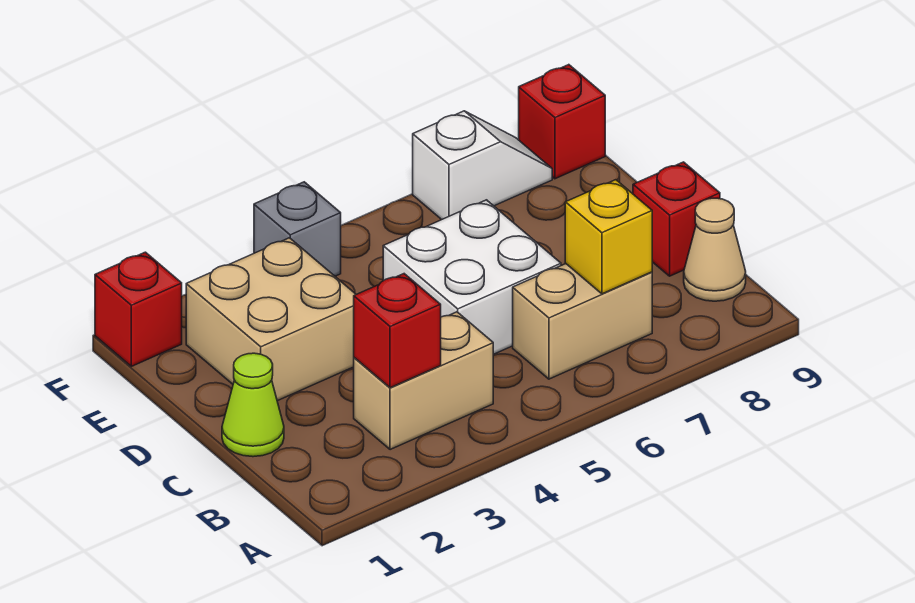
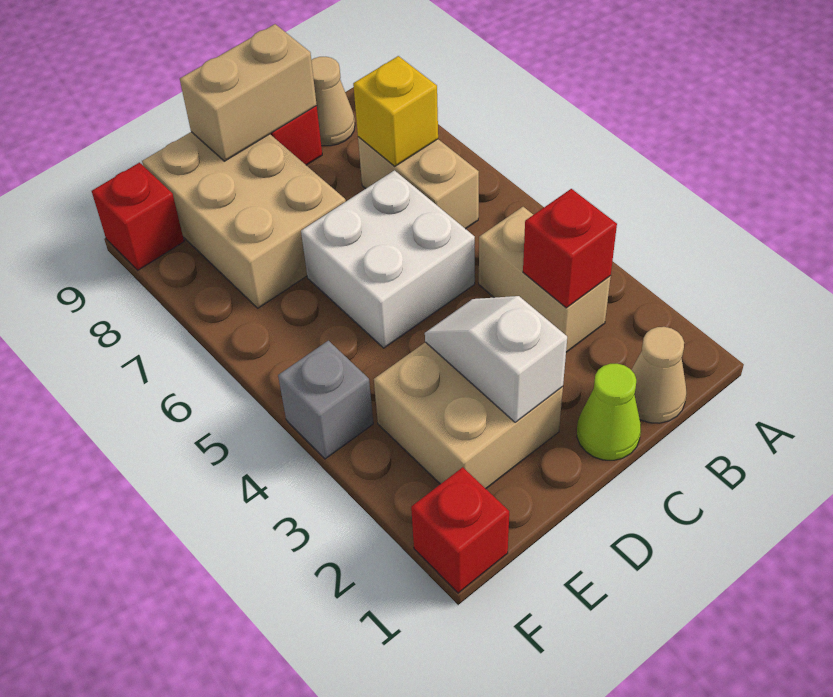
none -> tan cone B1 level 1
none -> tan brick C9:D9 level 2
none -> tan brick D7:E9 level 1
white slope F7:F8 level 1 top 7 -> white slope D2:D3 level 2 top 2

